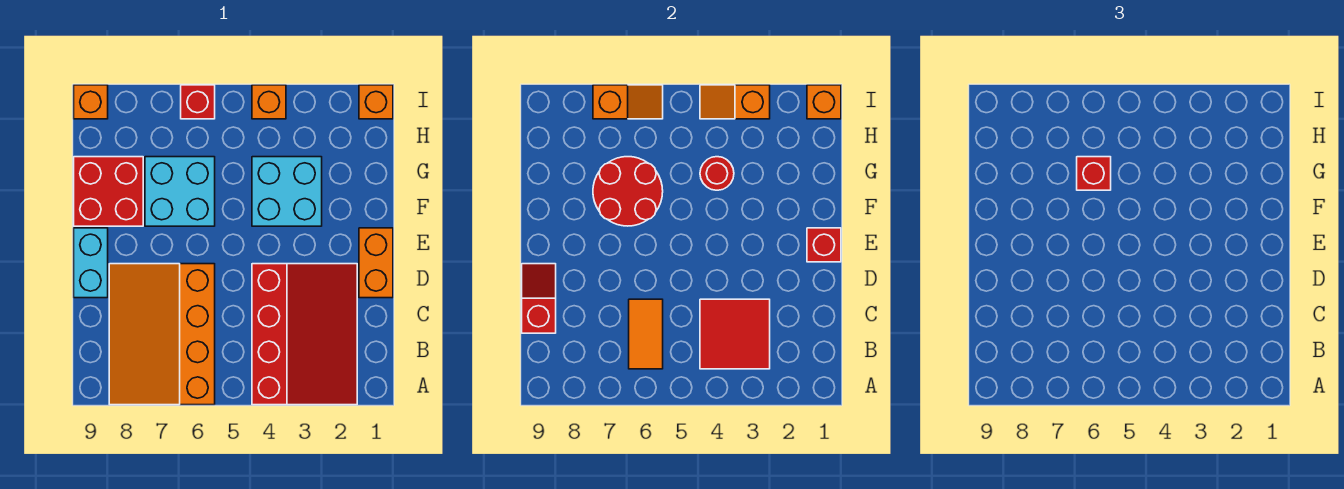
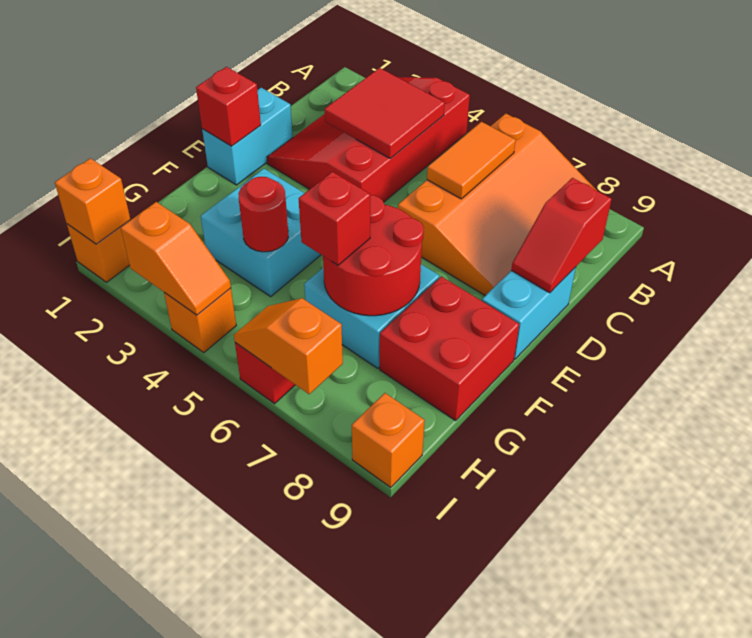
orange brick D1:E1 level 1 -> cyan brick D1:E1 level 1

